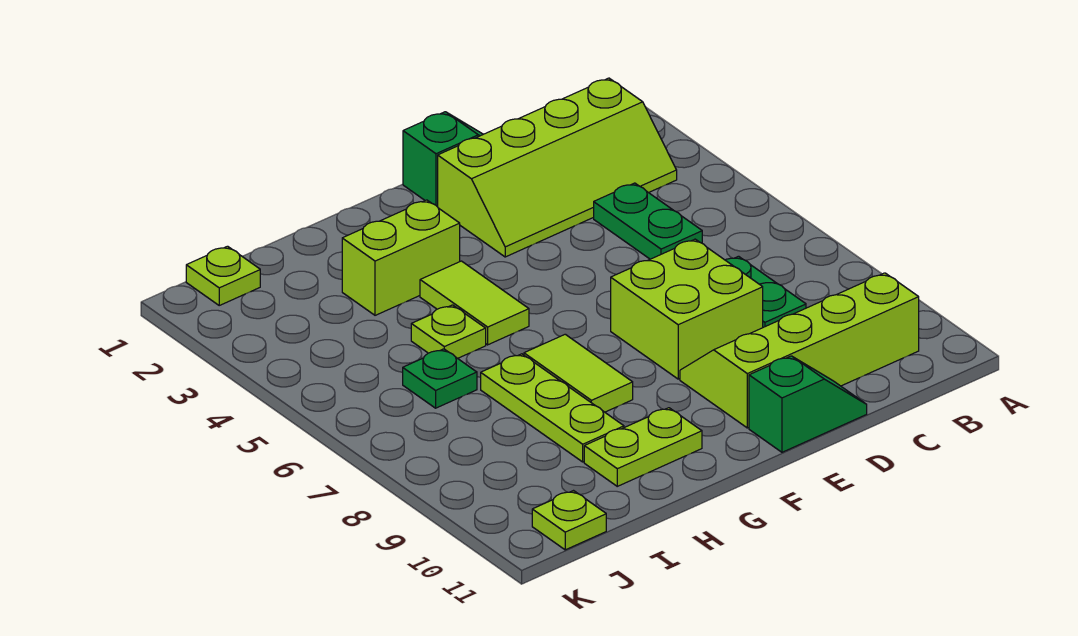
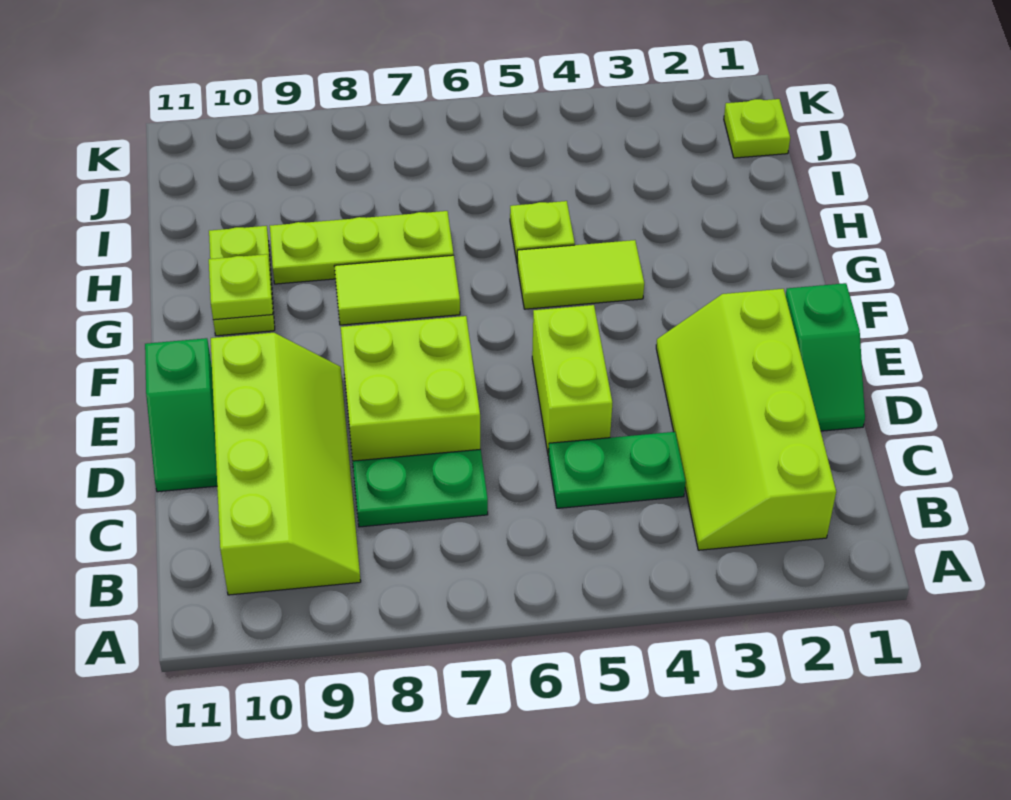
lime brick G3:H3 level 1 -> lime brick D5:E5 level 1
green plate I6 level 1 -> none
lime plate J11 level 1 -> lime plate G10 level 2

